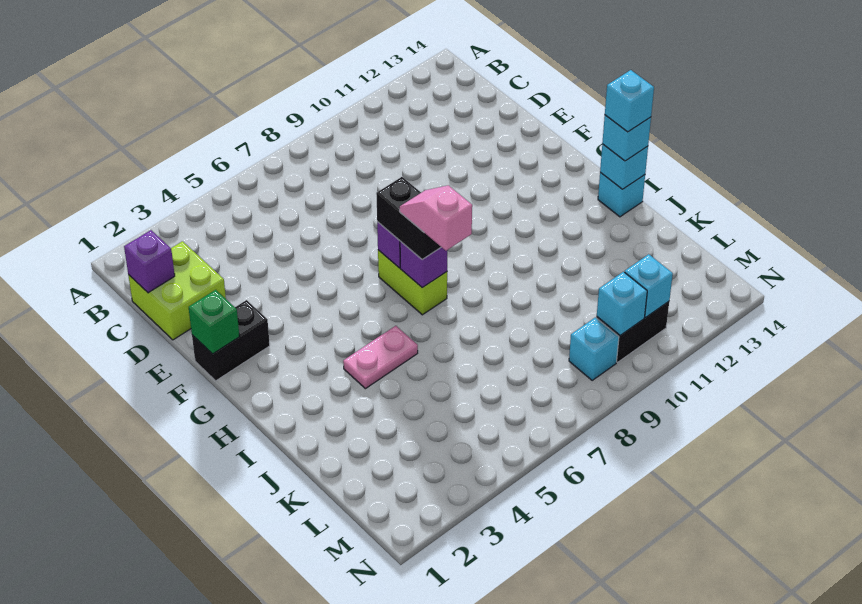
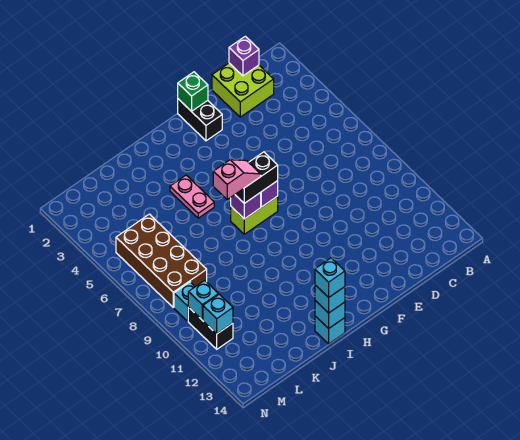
none -> brown brick L5:M8 level 1

